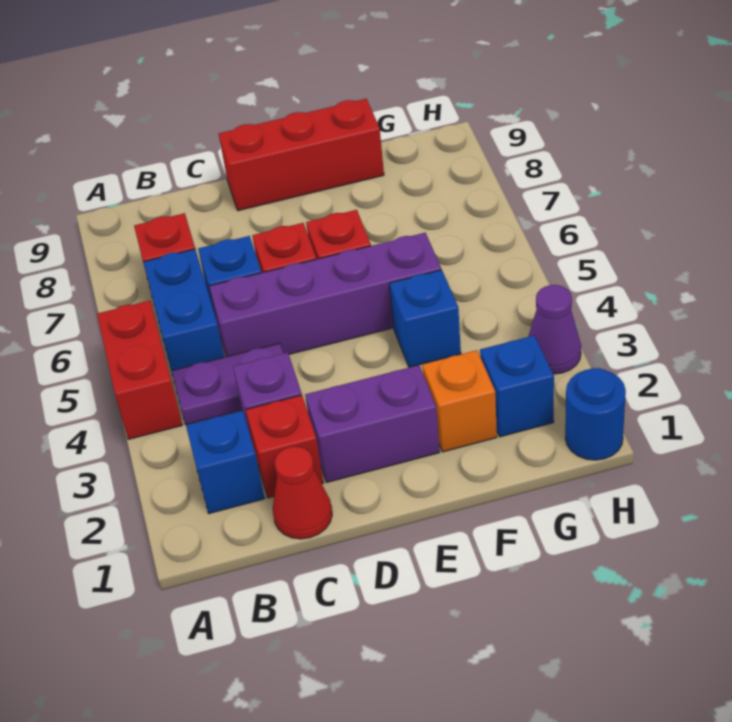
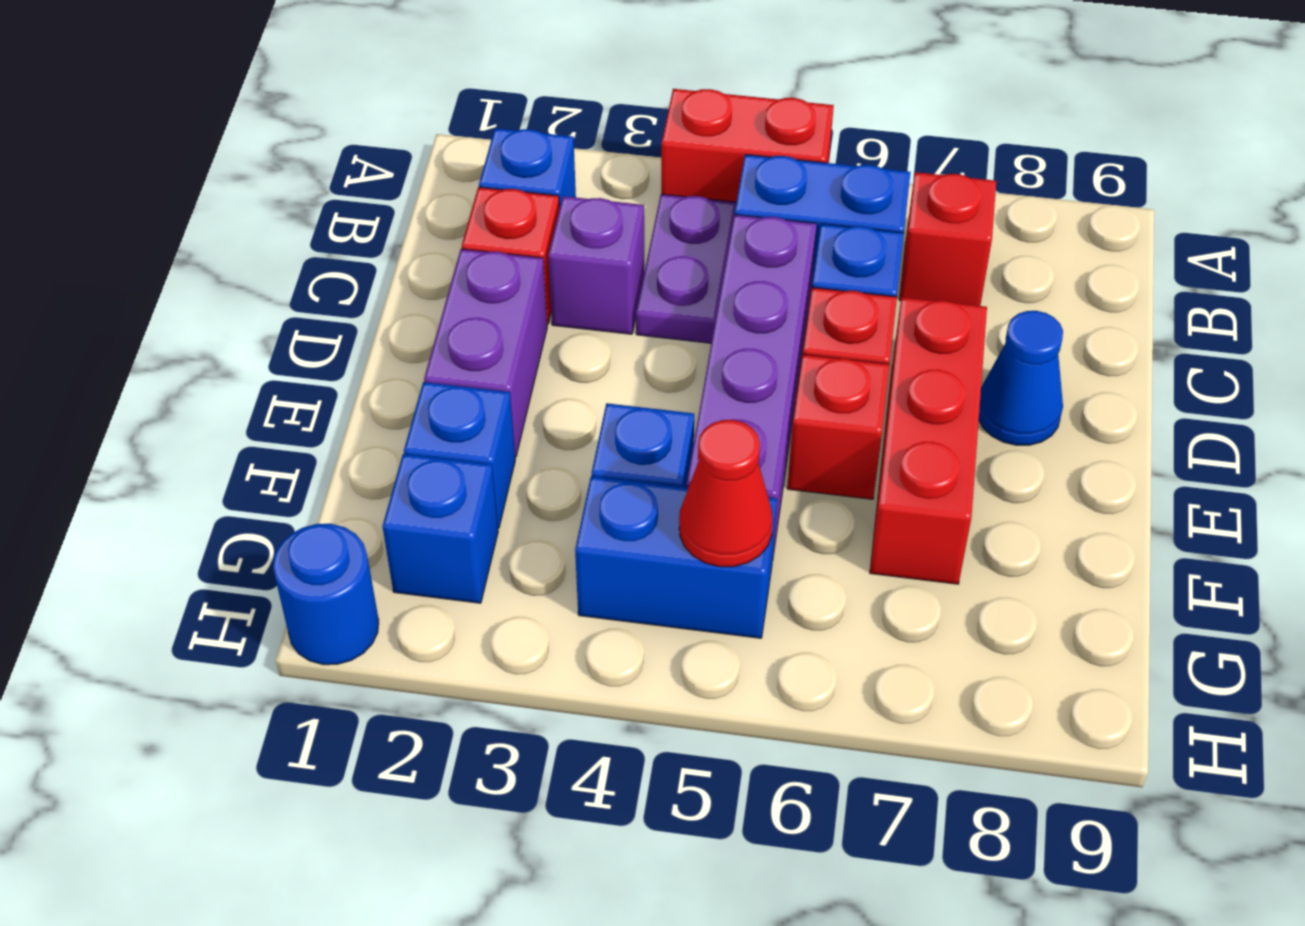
red cone C1 level 1 -> red cone G5 level 2
none -> blue cone D8 level 1
red brick D9:F9 level 1 -> red brick D7:F7 level 1
orange brick F2 level 1 -> blue brick F2 level 1
none -> blue brick G4:G5 level 1
purple cone H3 level 1 -> none

